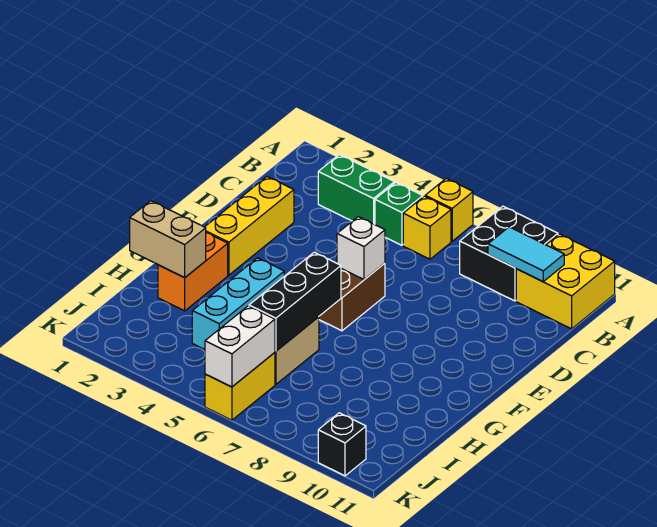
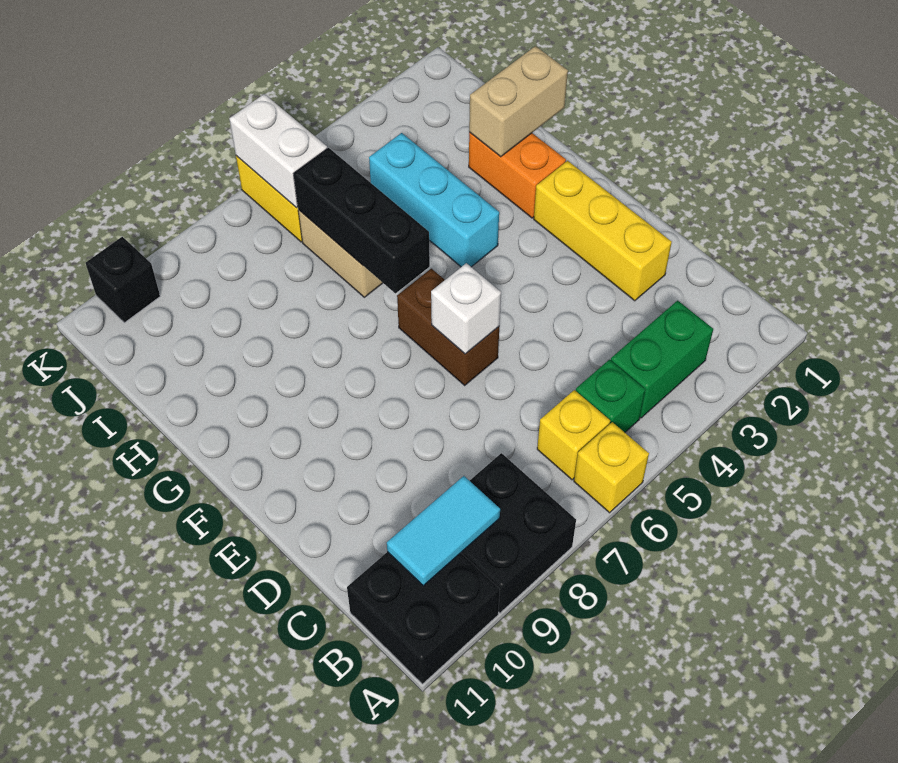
yellow brick A10:B11 level 1 -> black brick A10:B11 level 1

